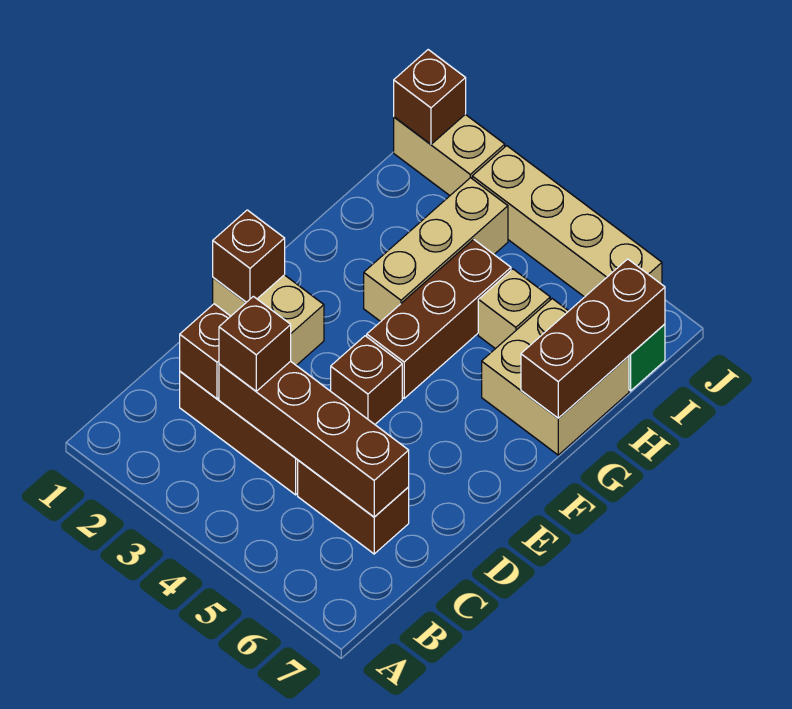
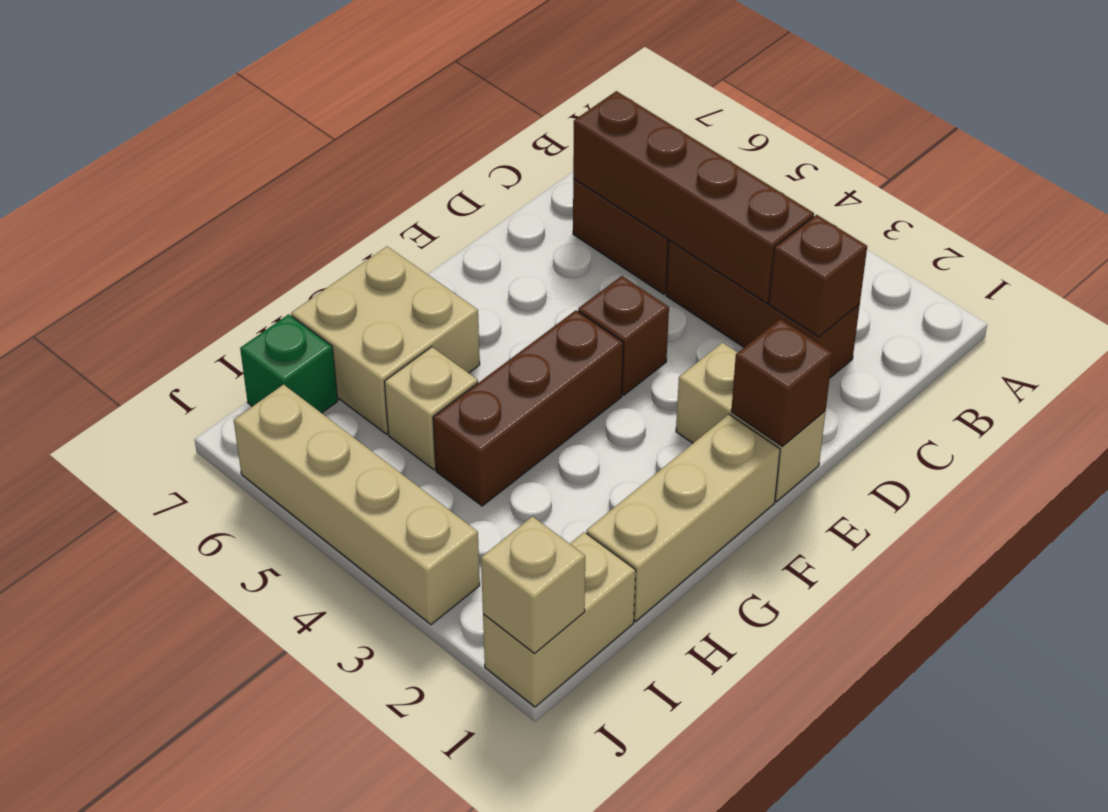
brown brick C3 level 3 -> none
tan brick G3:I3 level 1 -> tan brick F1:H1 level 1
brown brick G7:I7 level 2 -> none
tan brick J1:J2 level 1 -> tan brick I1:J1 level 1
brown brick J1 level 2 -> tan brick J1 level 2

